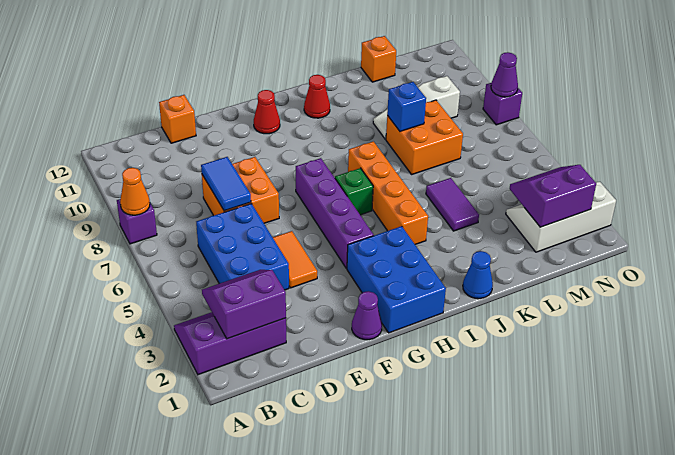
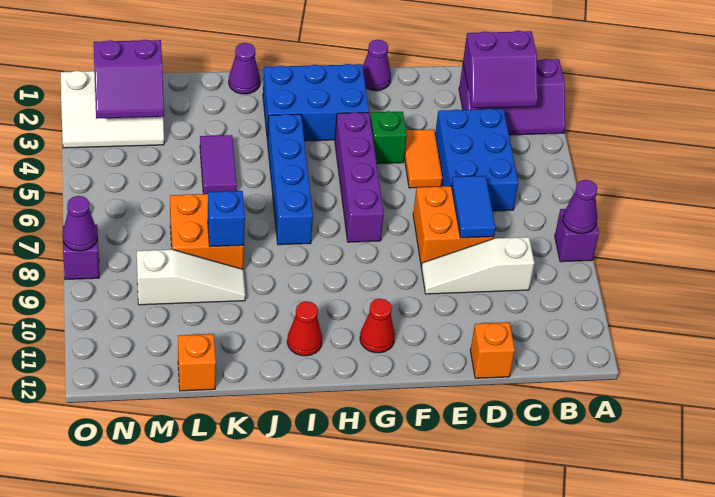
orange cone A8 level 2 -> purple cone A8 level 2
none -> white slope C9:E9 level 1 top C
blue brick G1:H3 level 1 -> blue brick G2:I3 level 1
green brick H6 level 1 -> green brick F4 level 1
orange brick I4:I7 level 1 -> blue brick I4:I7 level 1
blue cone J1 level 1 -> purple cone J1 level 1

